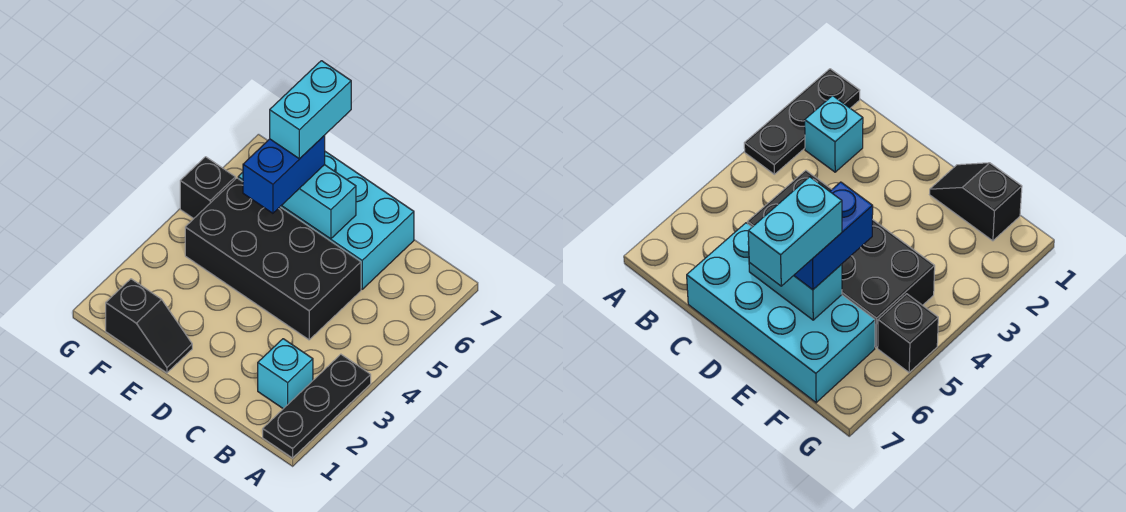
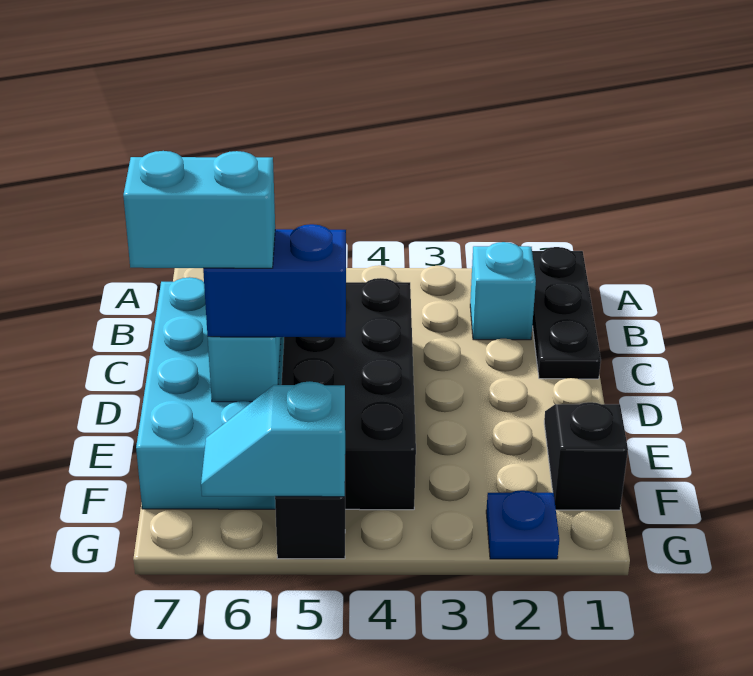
black plate A1:A3 level 1 -> black plate A1:C1 level 1
none -> blue plate G2 level 1
none -> cyan slope G5:G6 level 2 top 5

